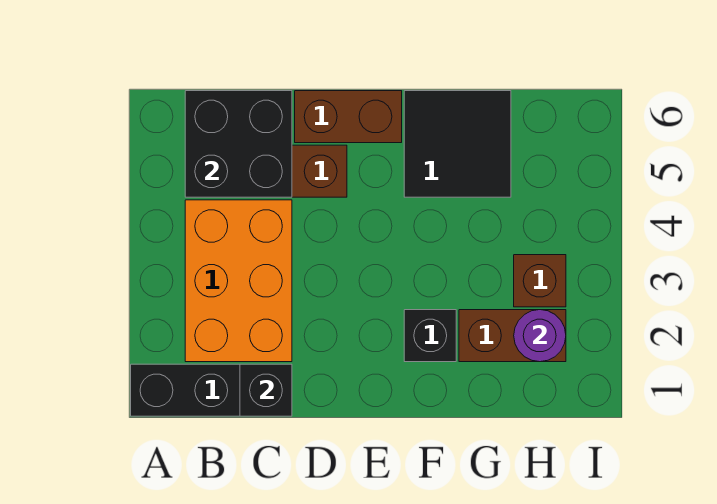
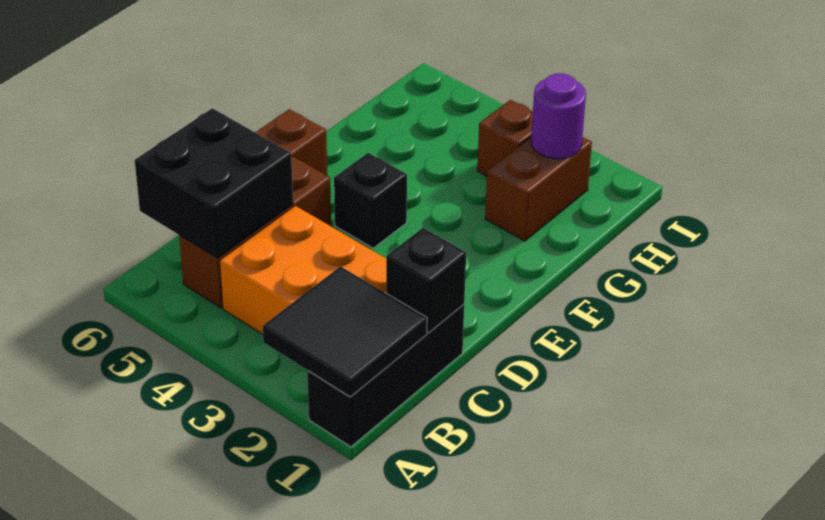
black brick F2 level 1 -> black brick E4 level 1
black tile F5:G6 level 1 -> black tile A1:B2 level 2

